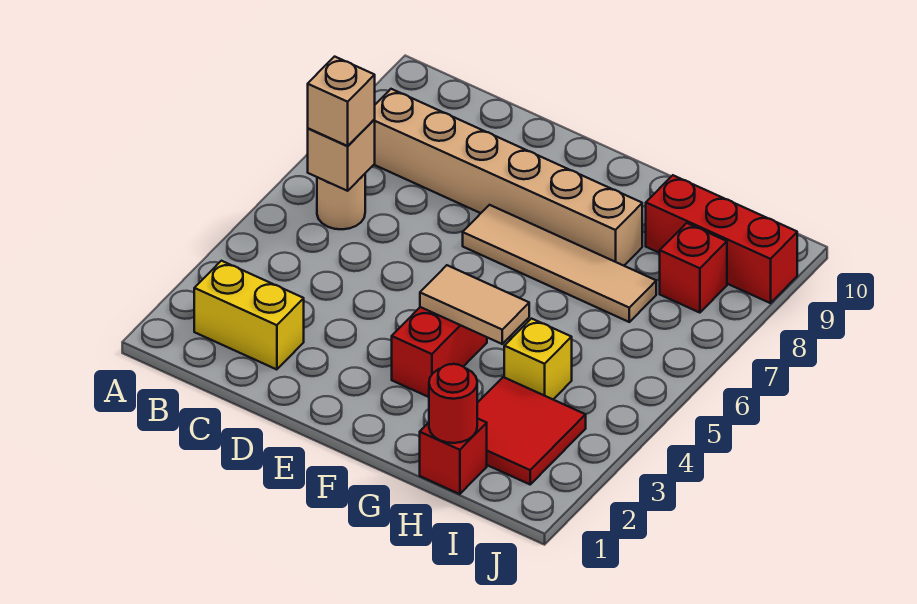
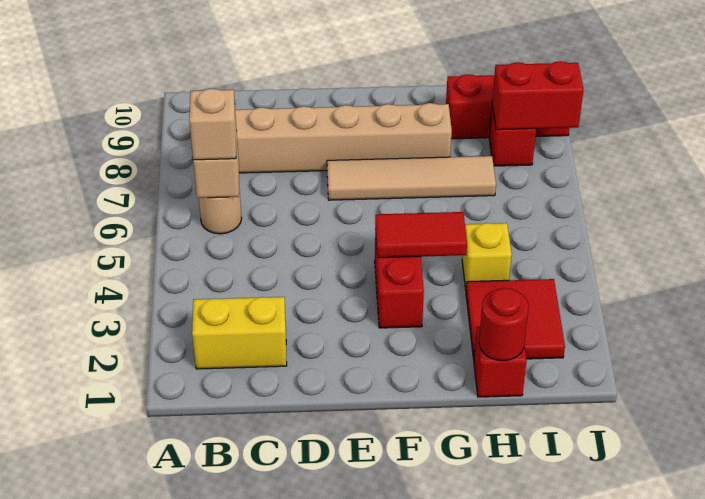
tan tile F4:G4 level 2 -> red tile F4:G4 level 2
none -> red brick I8:J8 level 2

